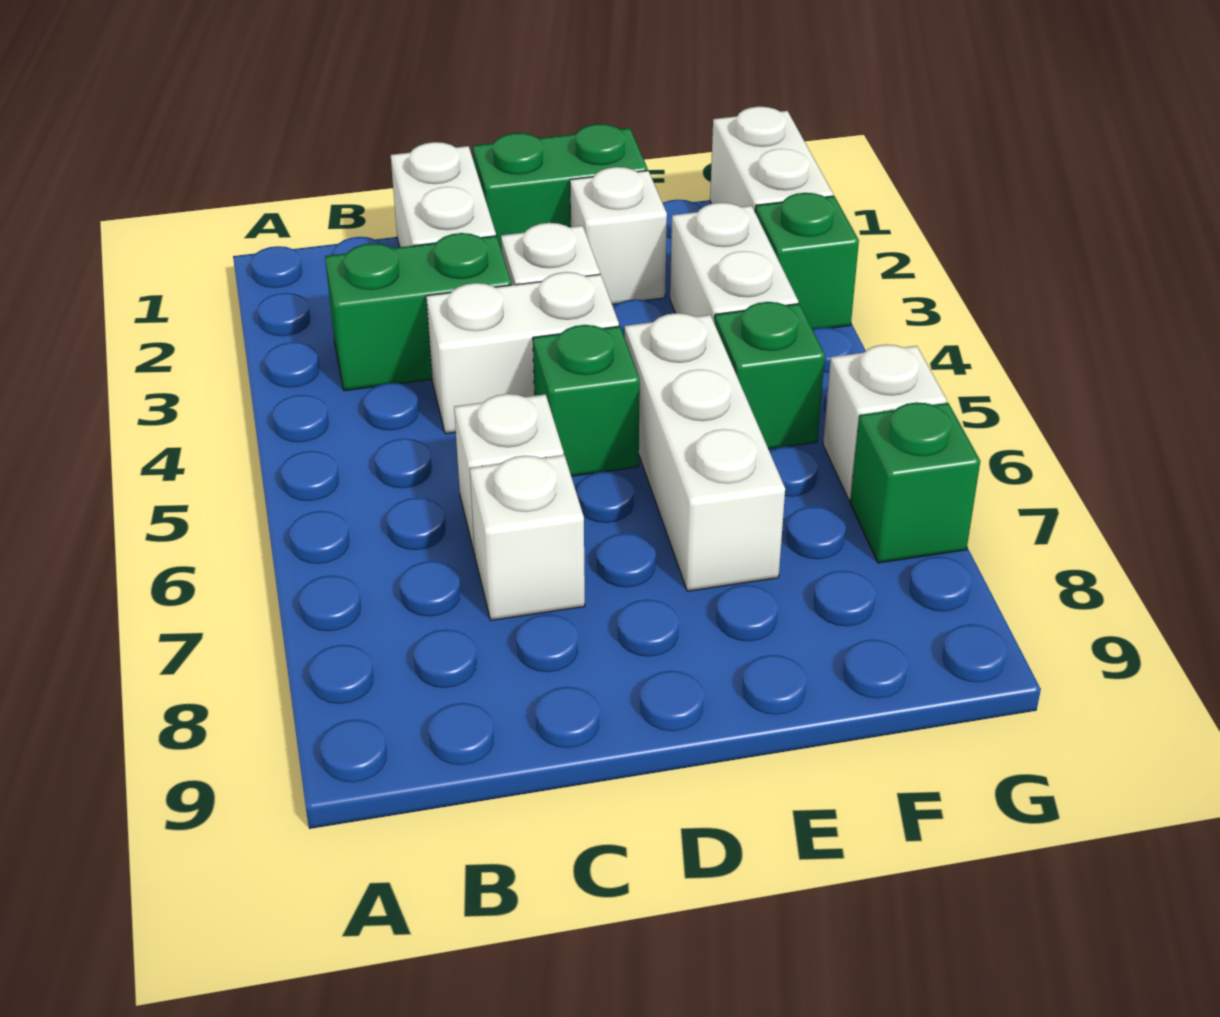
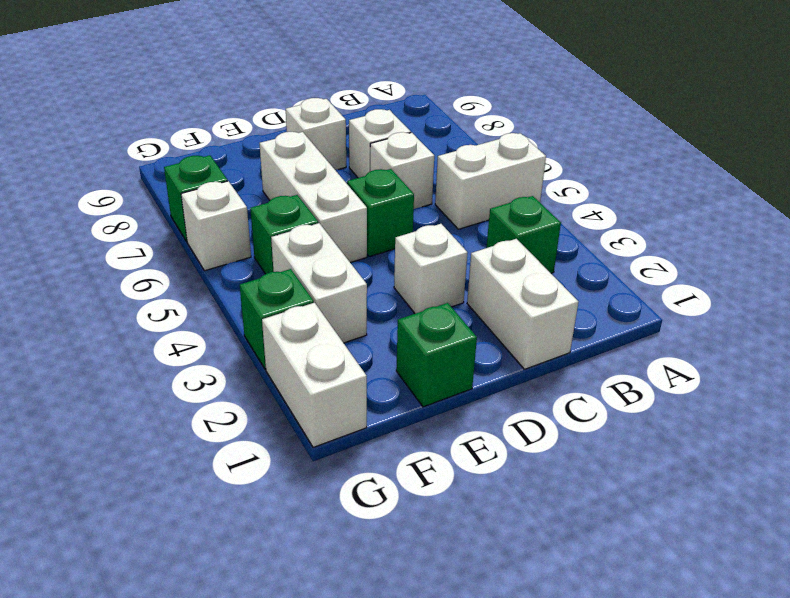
green brick B3:C3 level 1 -> green brick B3 level 1
white brick C4:D4 level 1 -> white brick A5:B5 level 1
green brick D1:E1 level 1 -> green brick E1 level 1
white brick E2 level 1 -> white brick D8 level 1

